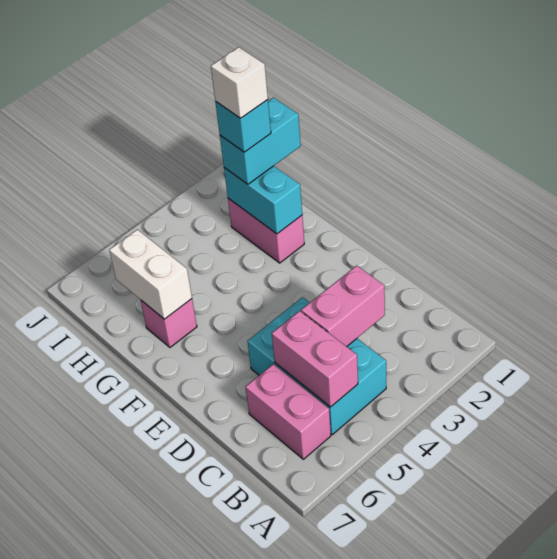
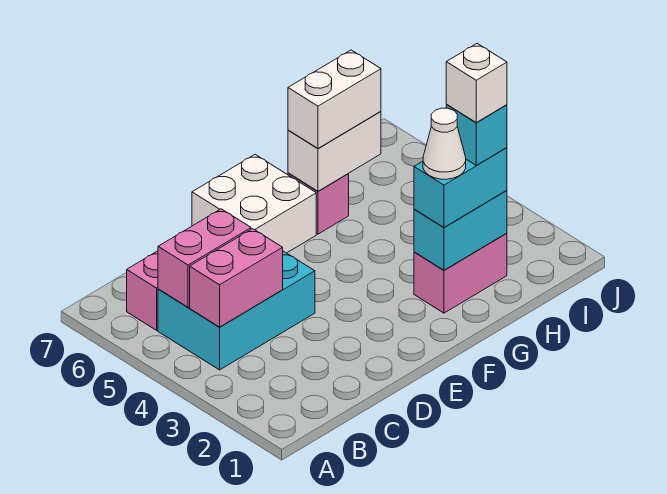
pink brick C3:C4 level 2 -> pink brick B4:C4 level 2
none -> white brick E6:F7 level 1
none -> white cone G2 level 4
none -> white brick G6:H6 level 3
cyan brick H1:H2 level 3 -> cyan brick G2:H2 level 3

